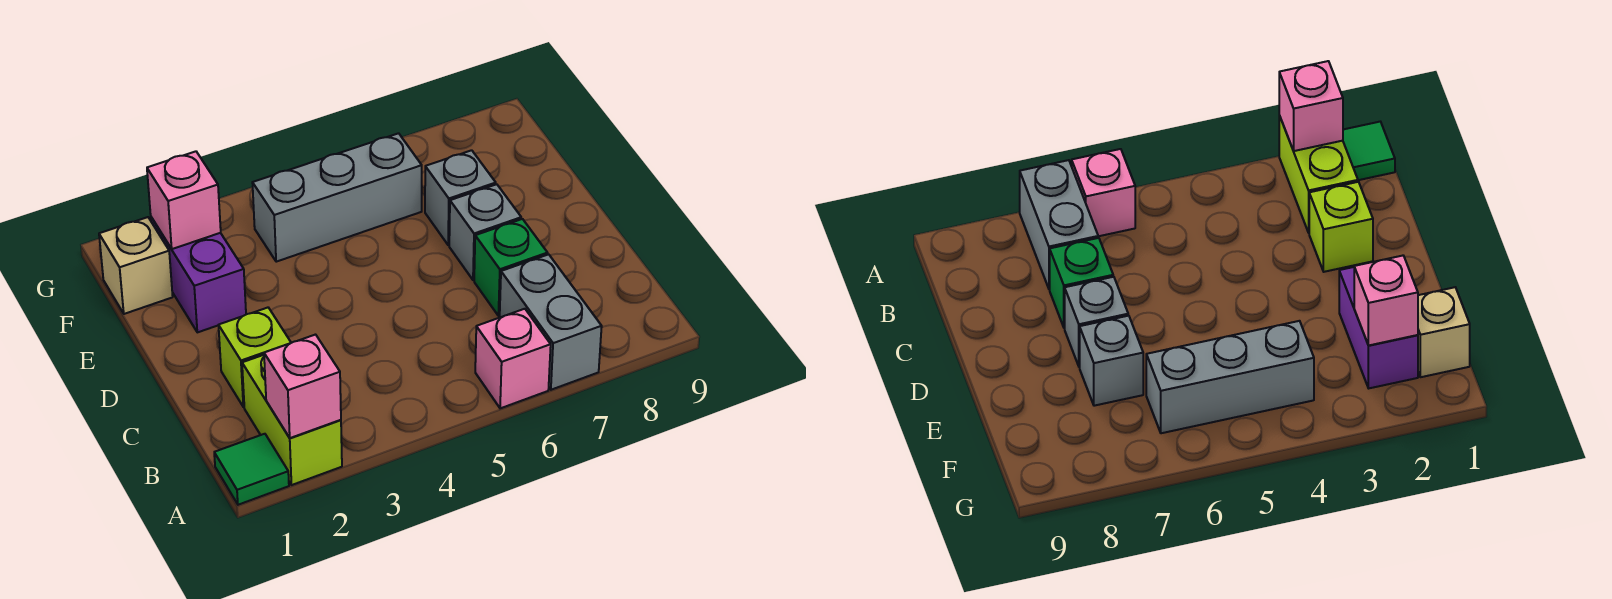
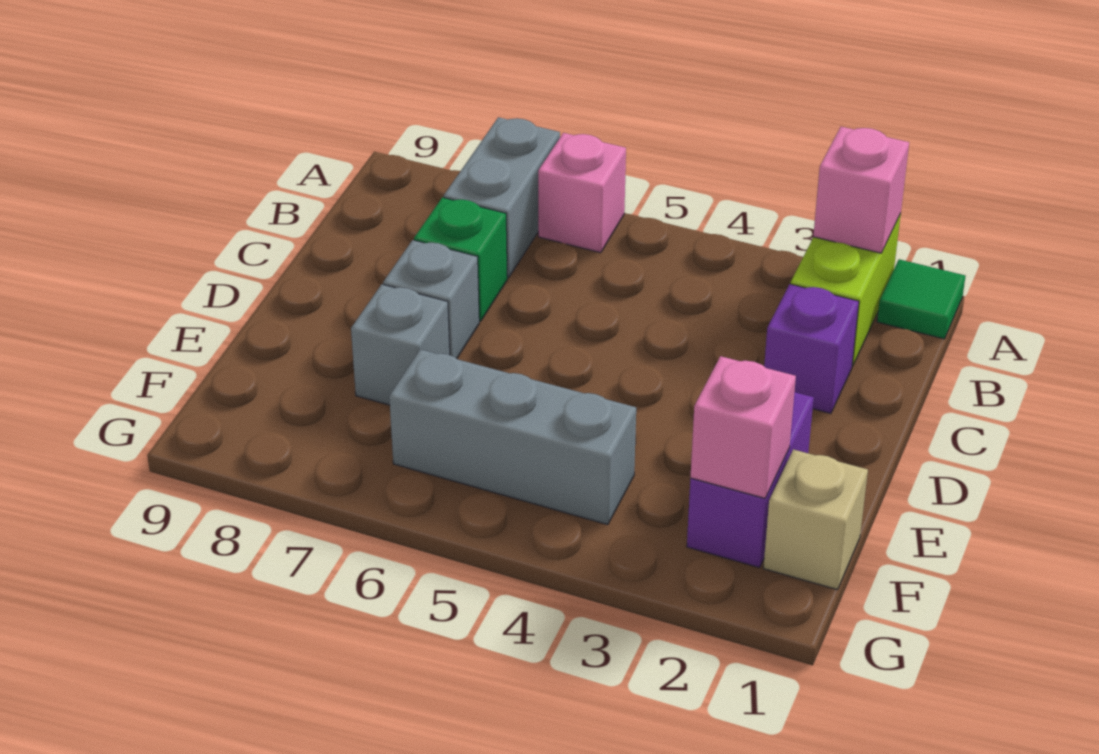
lime brick C2 level 1 -> purple brick C2 level 1

